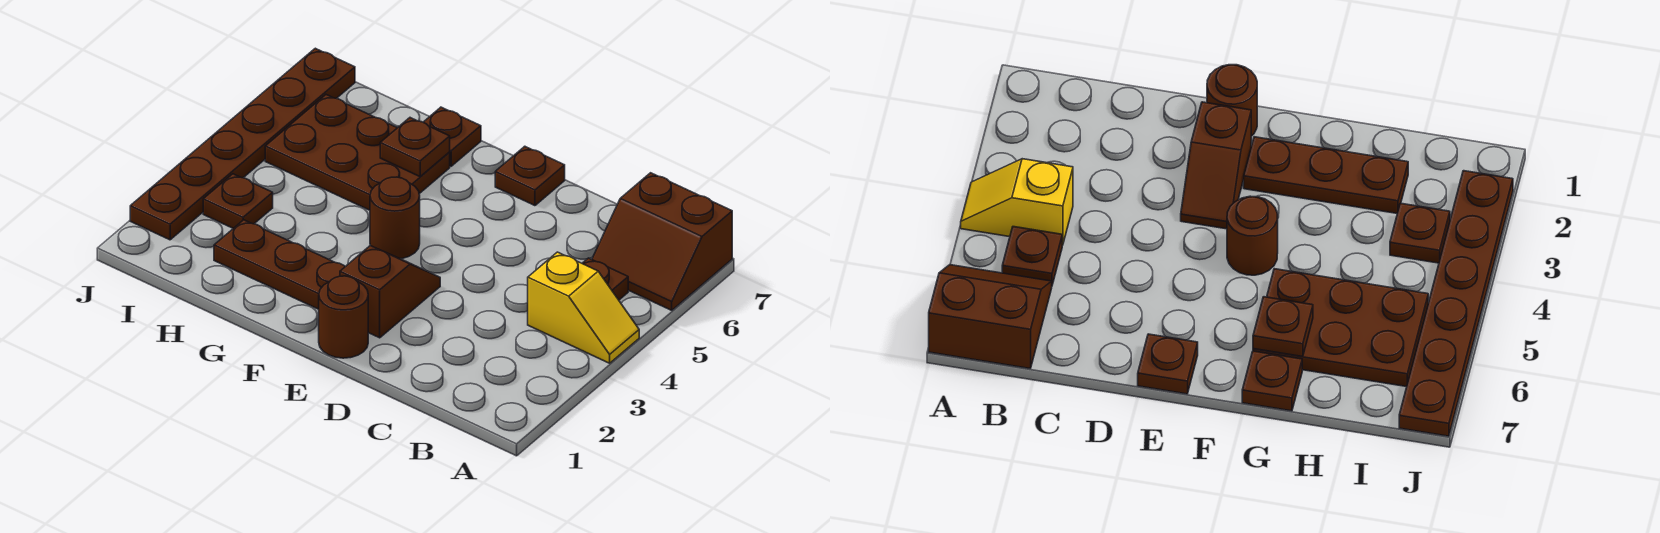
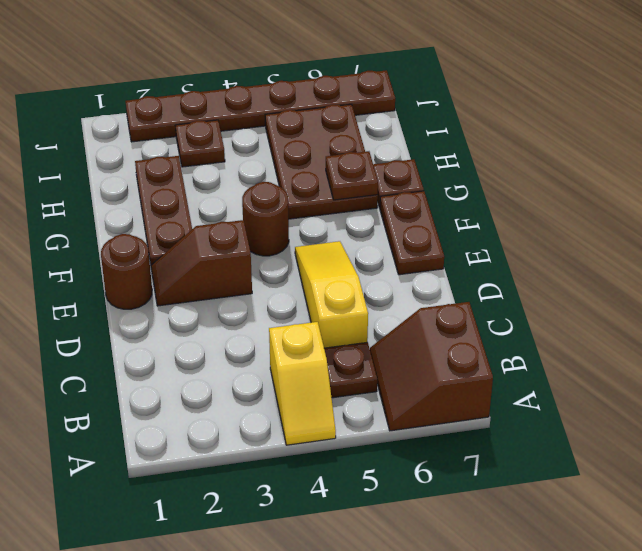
none -> yellow slope C5:E5 level 1 top C
brown slope E2:E3 level 1 top 2 -> brown slope E2:E3 level 1 top 3
brown plate E7 level 1 -> brown plate E7:F7 level 1

